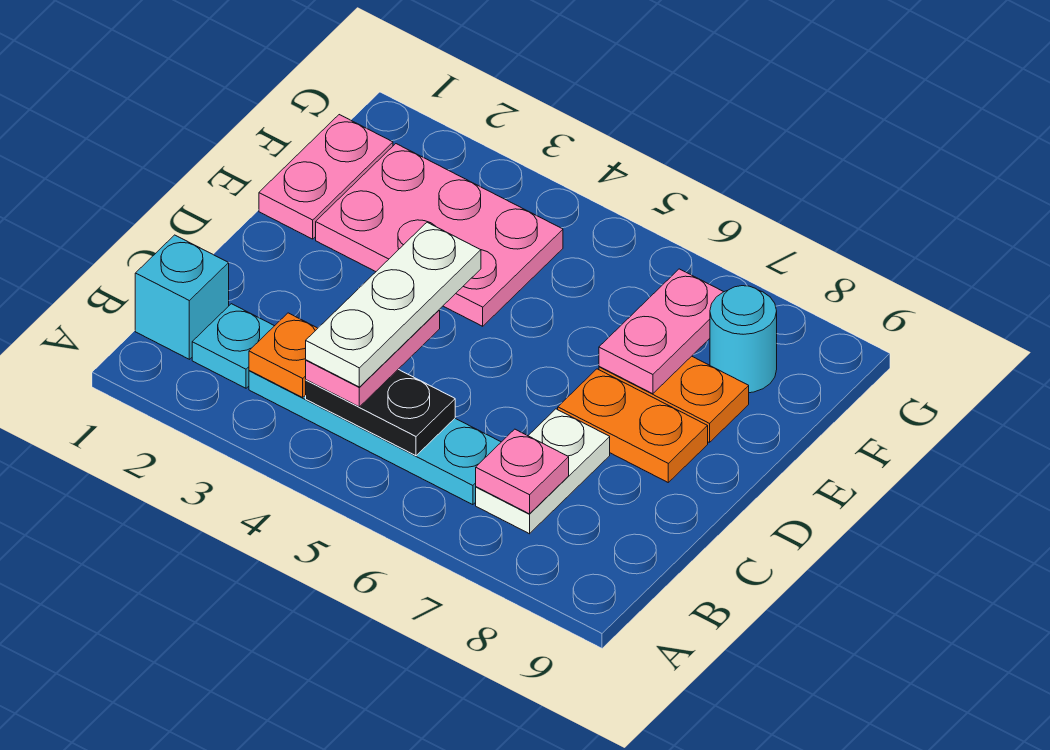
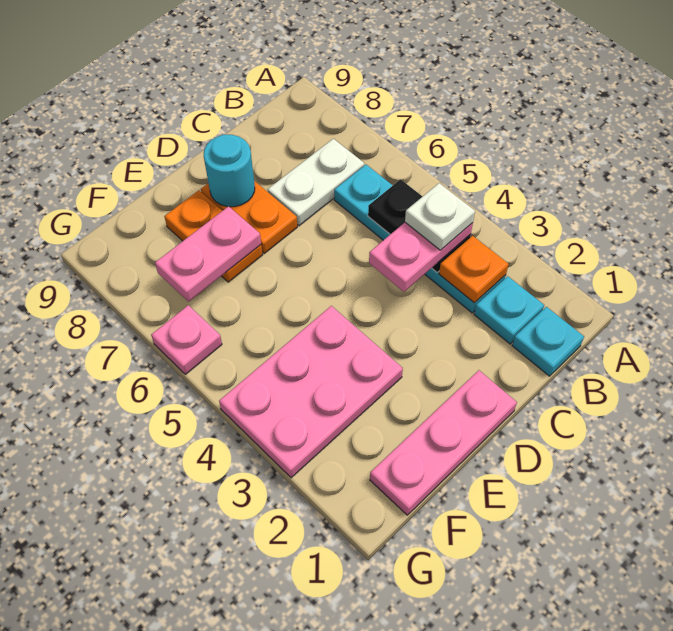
cyan brick B1 level 1 -> cyan plate B1 level 1
white plate B4:D4 level 4 -> white plate B4 level 4
pink plate B7 level 2 -> pink plate G6 level 1
pink plate E1:F1 level 1 -> pink plate D1:F1 level 1
pink plate E2:F4 level 1 -> pink plate E3:G4 level 1
cyan round brick F8 level 1 -> cyan round brick D8 level 2

